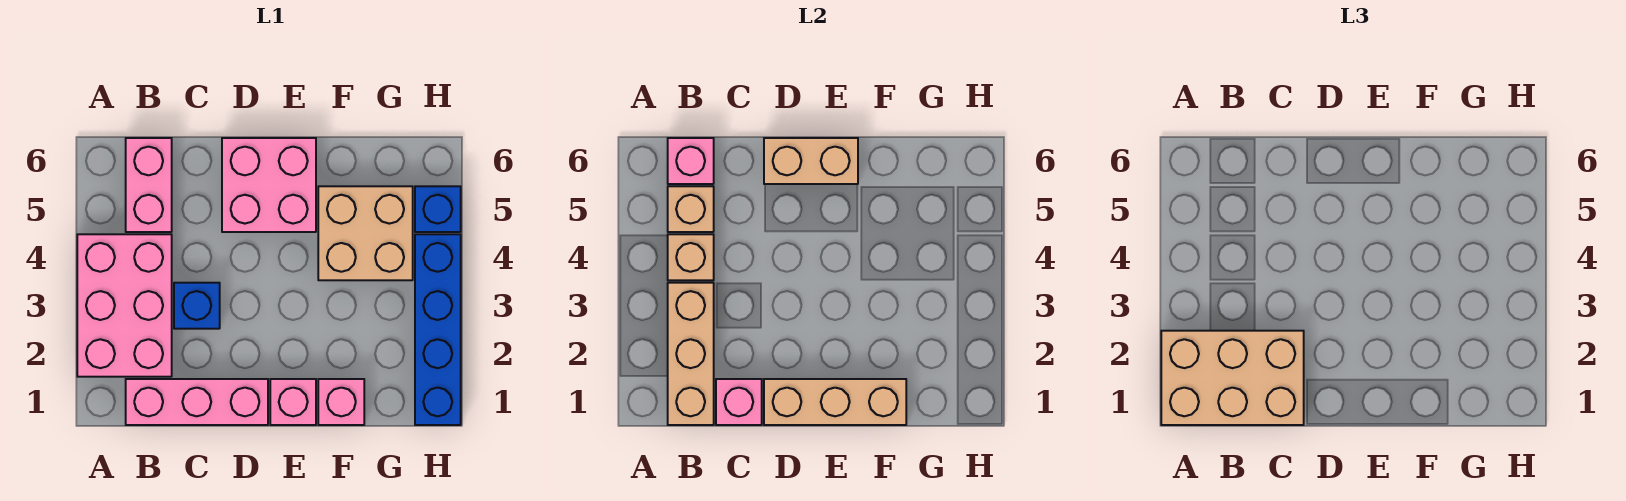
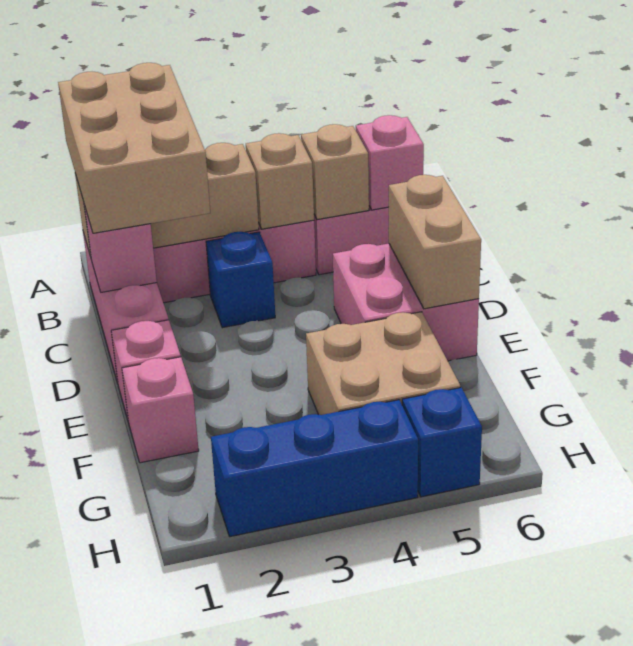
tan brick D1:F1 level 2 -> none
blue brick H1:H4 level 1 -> blue brick H2:H4 level 1

